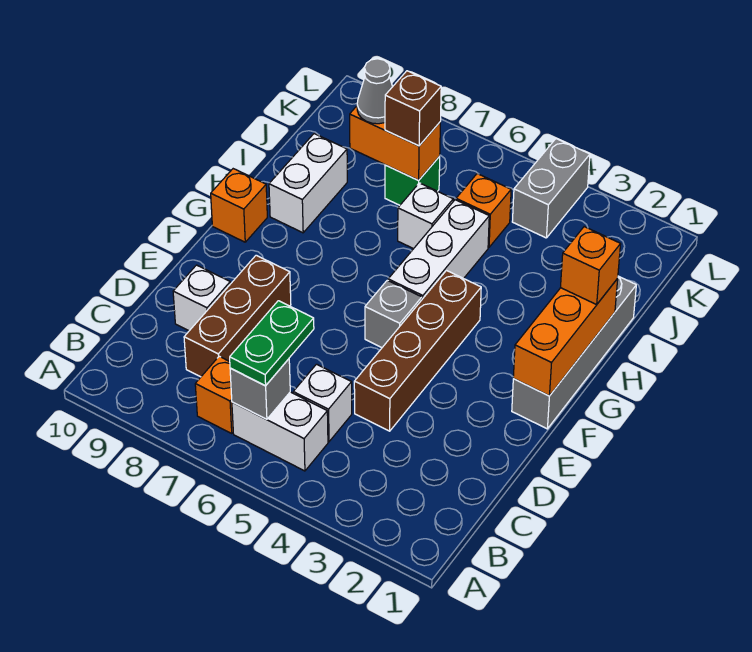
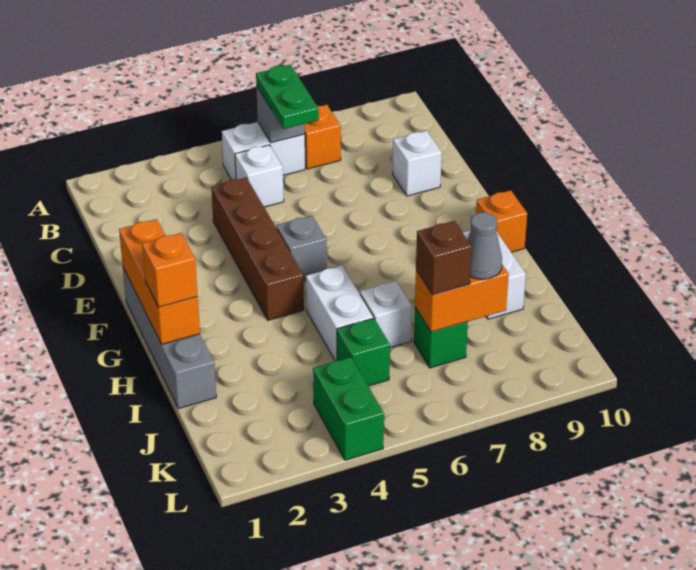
brown brick C8:E8 level 1 -> none
white brick G5:I5 level 1 -> white brick H5:I5 level 1
orange brick J5 level 1 -> green brick J5 level 1
grey brick K4:L4 level 1 -> green brick K4:L4 level 1

